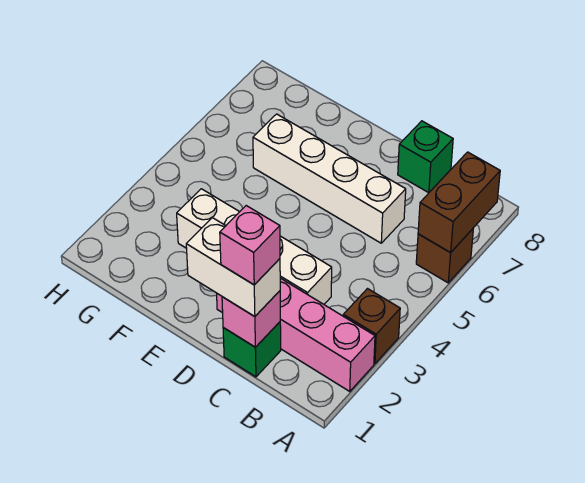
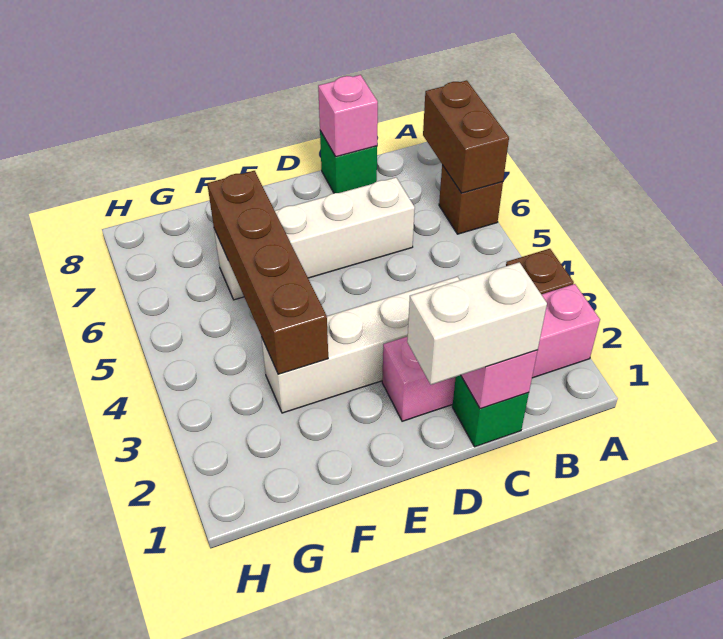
pink brick C1 level 4 -> pink brick C8 level 2
none -> brown brick F3:F6 level 2

